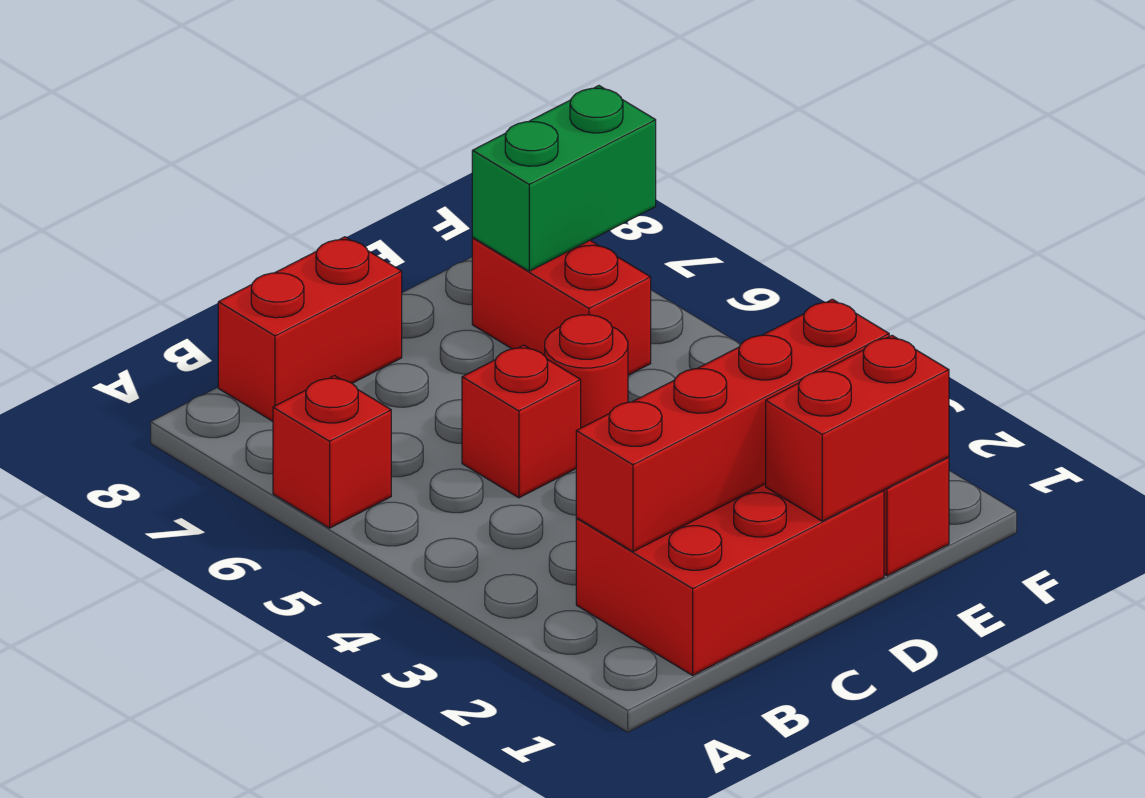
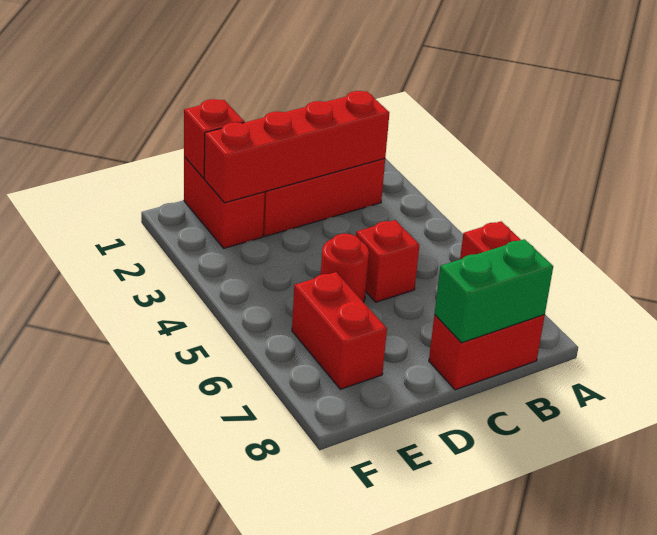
red brick D1:E1 level 2 -> red brick E1 level 2
green brick E7:F7 level 2 -> green brick B8:C8 level 2

